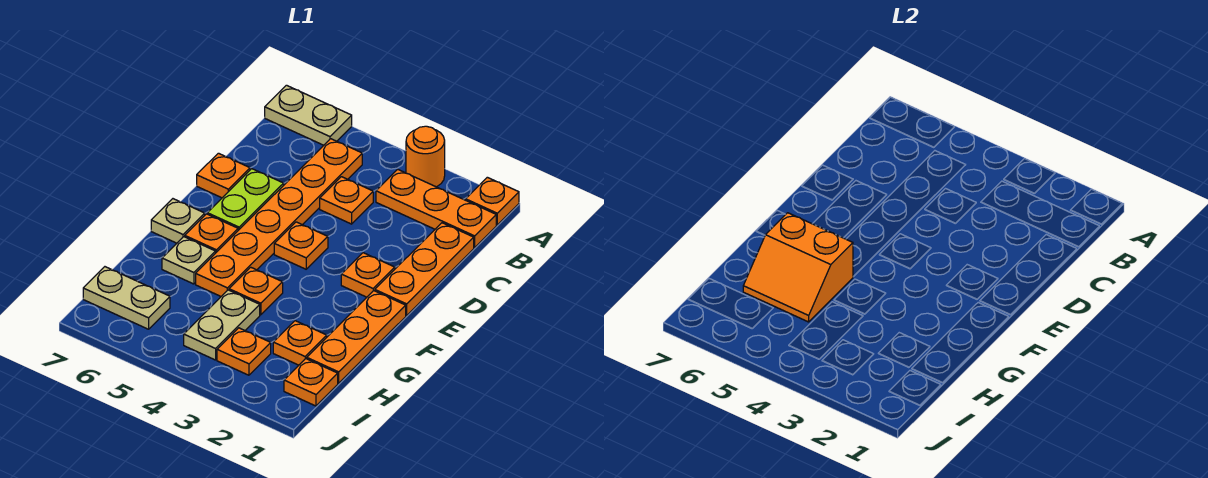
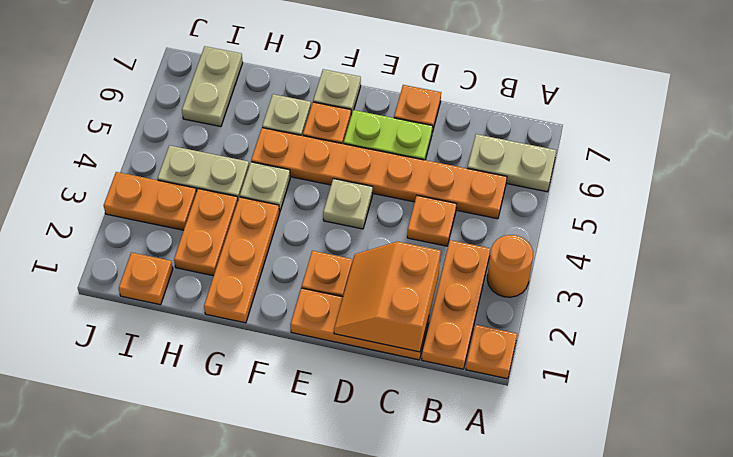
tan plate A6:A7 level 1 -> tan plate A6:B6 level 1
orange plate E4 level 1 -> tan plate E4 level 1
orange plate F1:H1 level 1 -> orange plate G1:G3 level 1
orange plate G4 level 1 -> tan plate G4 level 1
orange slope G5:H6 level 2 top G -> orange slope C1:D2 level 2 top C
orange plate H2 level 1 -> orange plate H2:H3 level 1
orange plate I3 level 1 -> orange plate I3:J3 level 1

